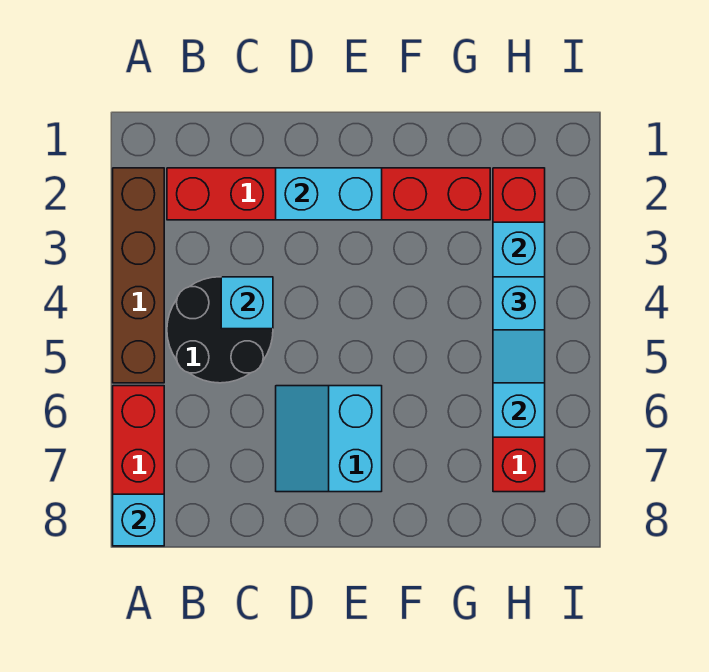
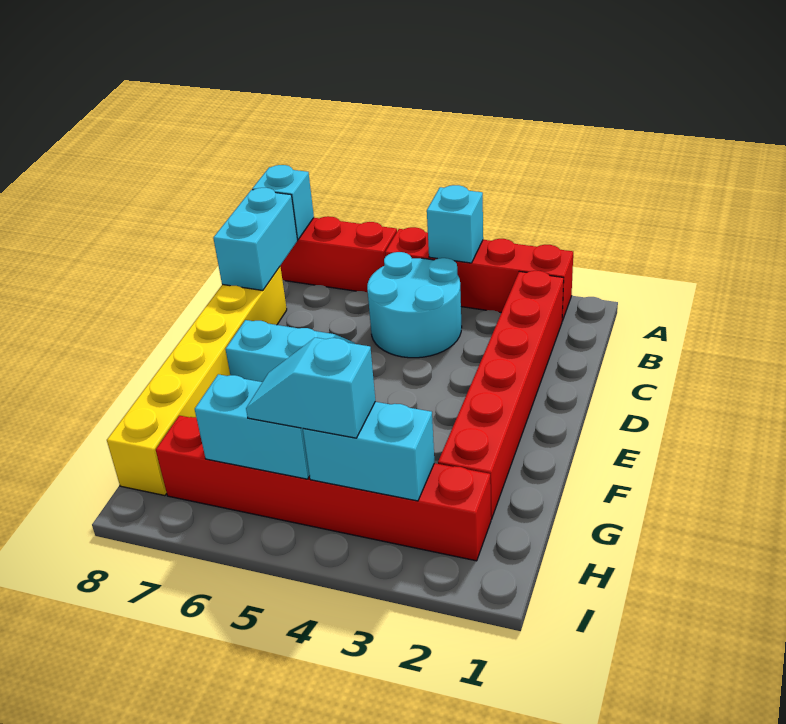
brown brick A2:A5 level 1 -> red brick A2:A5 level 1
black round brick B4:C5 level 1 -> cyan round brick B4:C5 level 1
cyan brick C4 level 2 -> cyan brick A4 level 2
none -> yellow brick C8:H8 level 1
cyan brick D2:E2 level 2 -> cyan brick B8:C8 level 2

